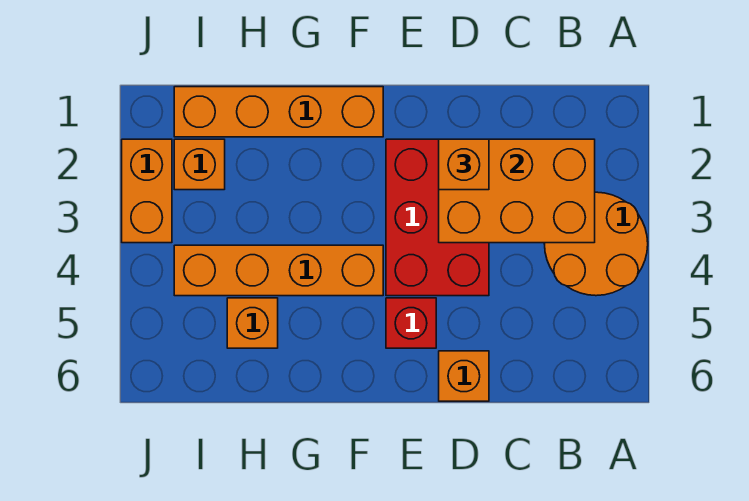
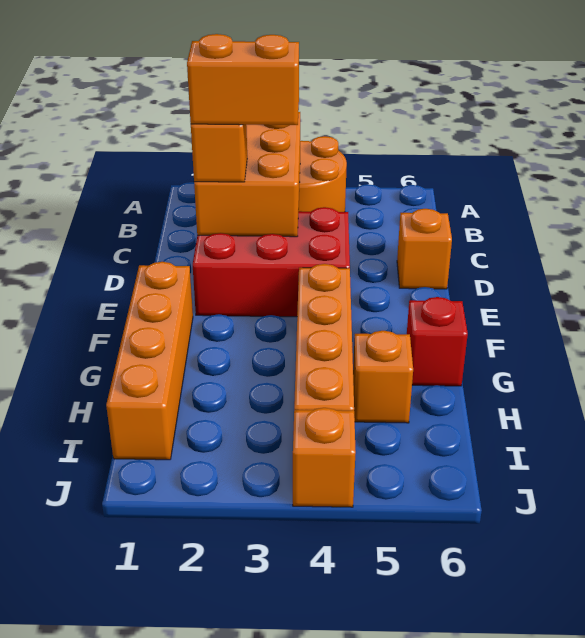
red brick E5 level 1 -> red brick G6 level 1
orange brick I2 level 1 -> orange brick J4 level 1
orange brick J2:J3 level 1 -> orange brick D2:D3 level 4

